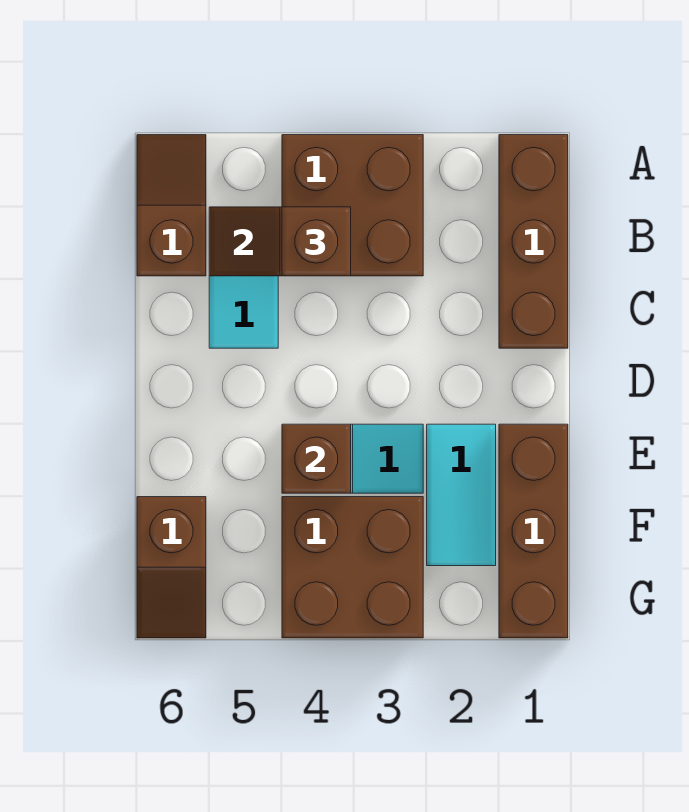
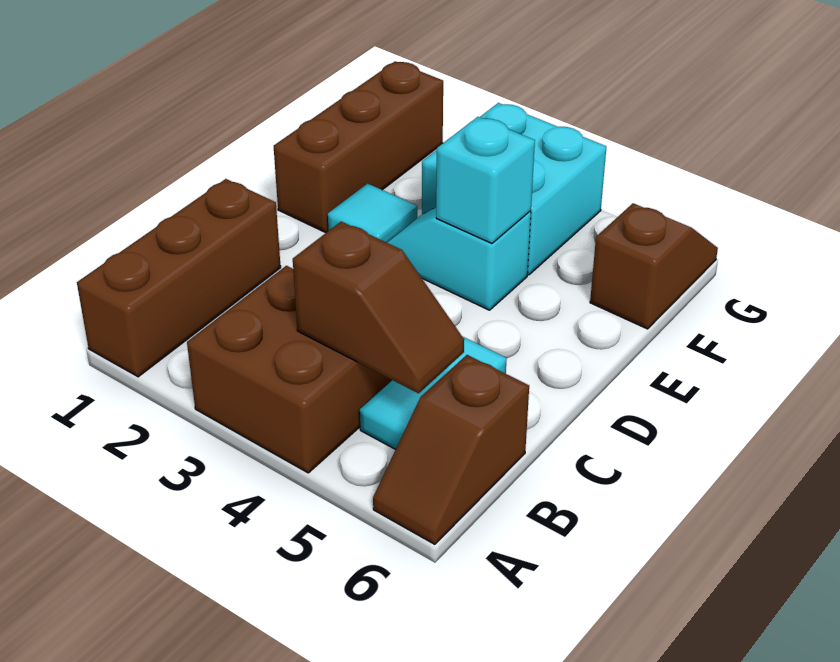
brown brick B4 level 3 -> none
cyan tile E2:F2 level 1 -> cyan tile E2 level 1
brown brick E4 level 2 -> cyan brick E4 level 2
brown brick F3:G4 level 1 -> cyan brick F3:G4 level 1

